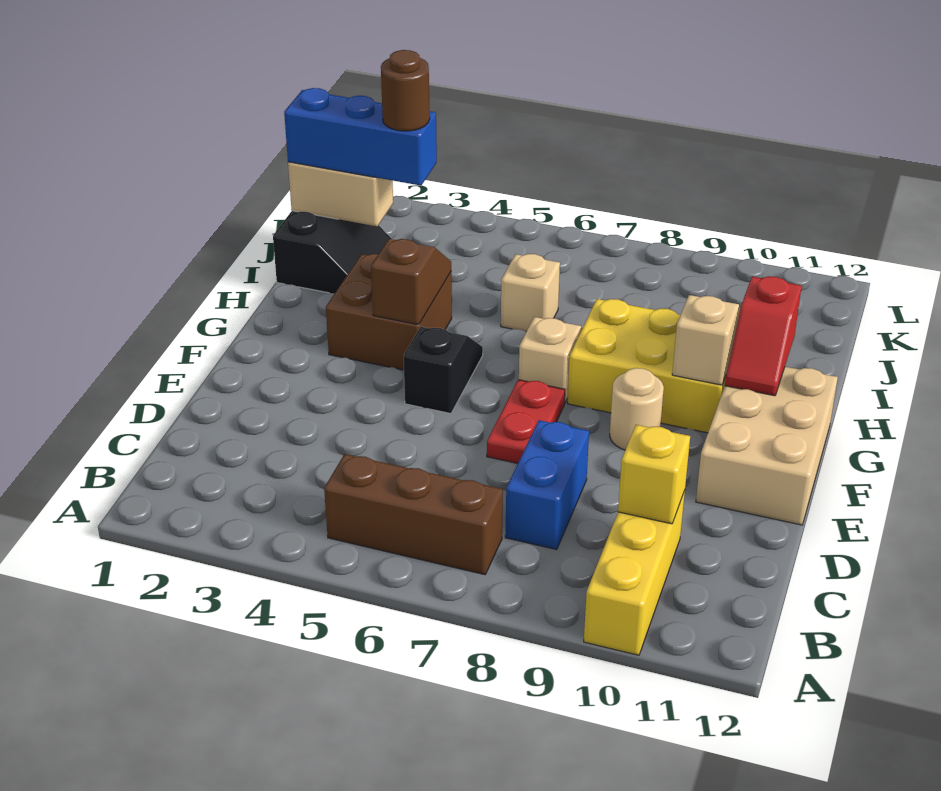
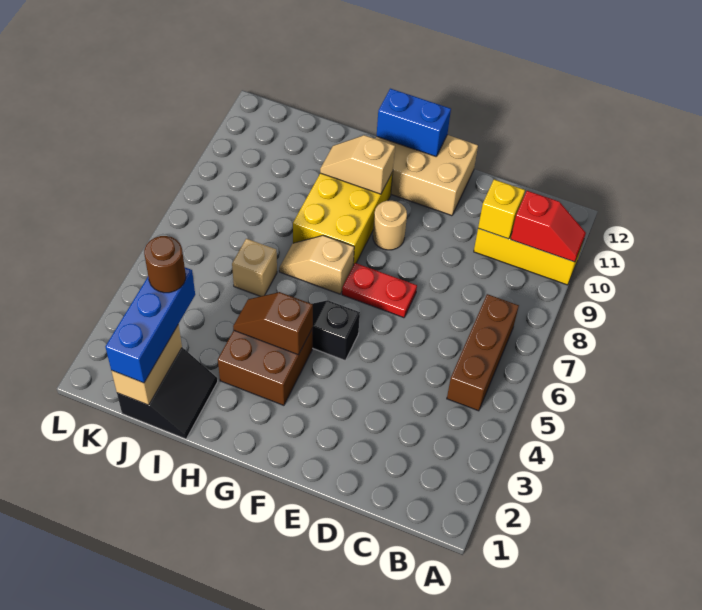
blue brick C8:D8 level 1 -> blue brick F12:G12 level 2
red slope G11:H11 level 2 top H -> red slope A10:B10 level 2 top B
black slope I1:J2 level 1 top 1 -> black slope I1:J2 level 1 top J

